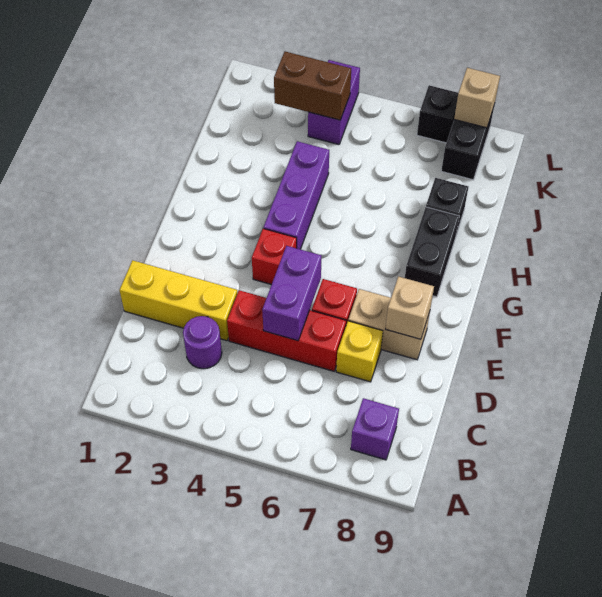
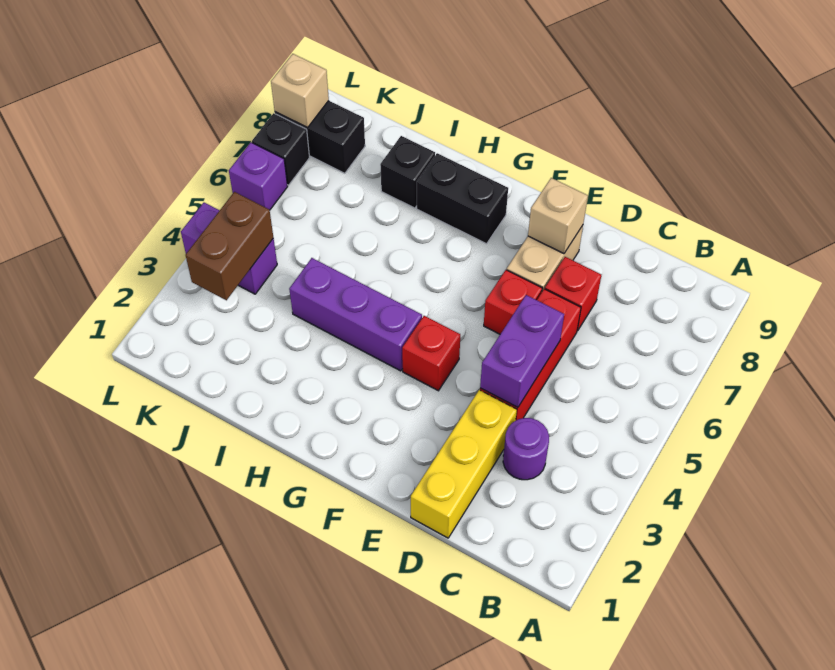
purple brick B8 level 1 -> purple brick L6 level 1
purple brick D5:E5 level 2 -> purple brick D4:D5 level 2
yellow brick D7 level 1 -> red brick D7 level 1

